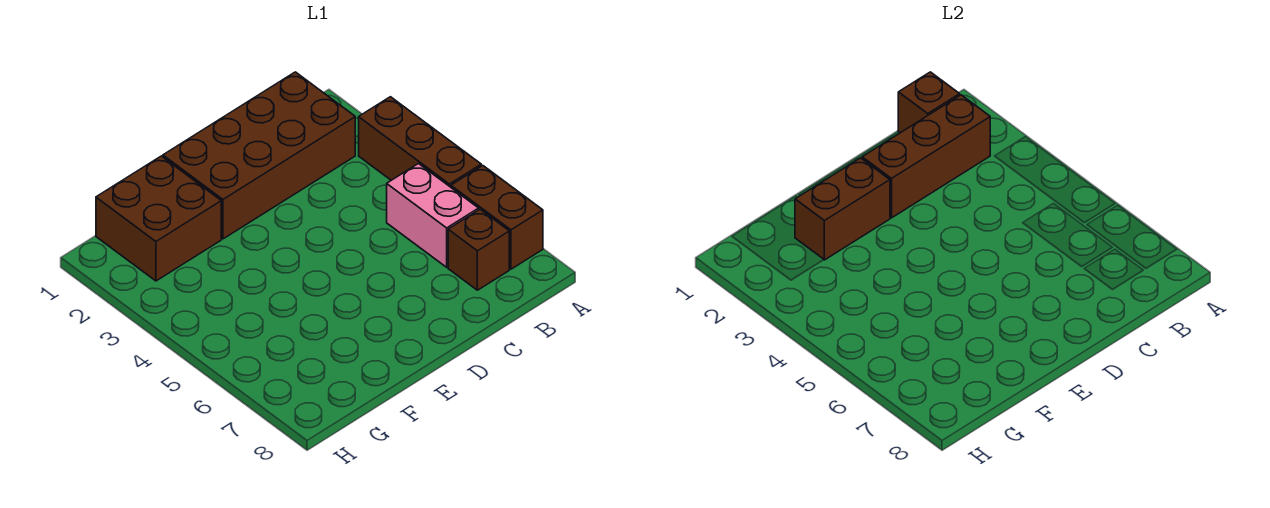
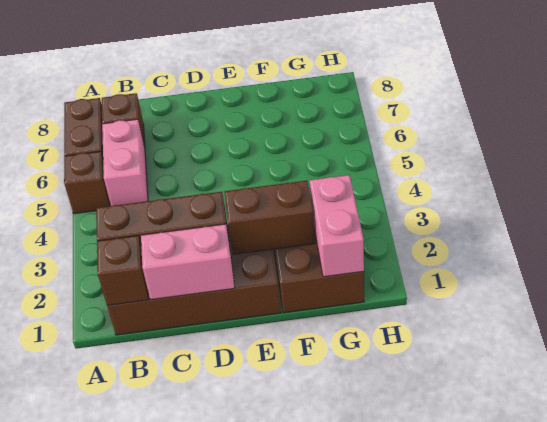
brown brick A3:A5 level 1 -> brown brick A5 level 1
none -> pink brick C1:D1 level 2
none -> pink brick G1:G2 level 2

